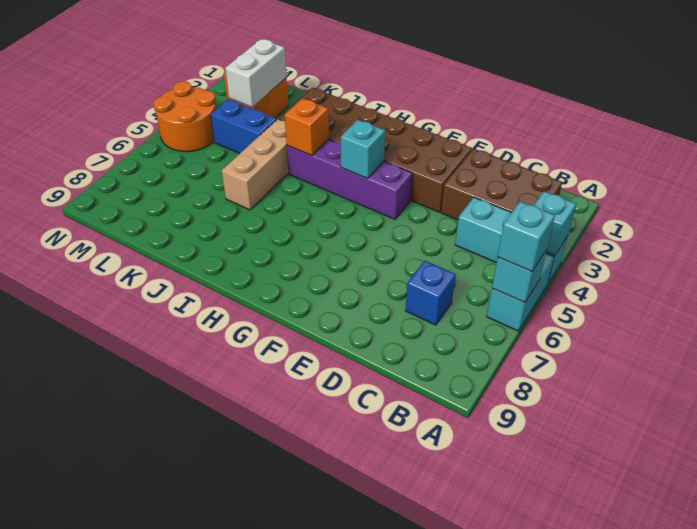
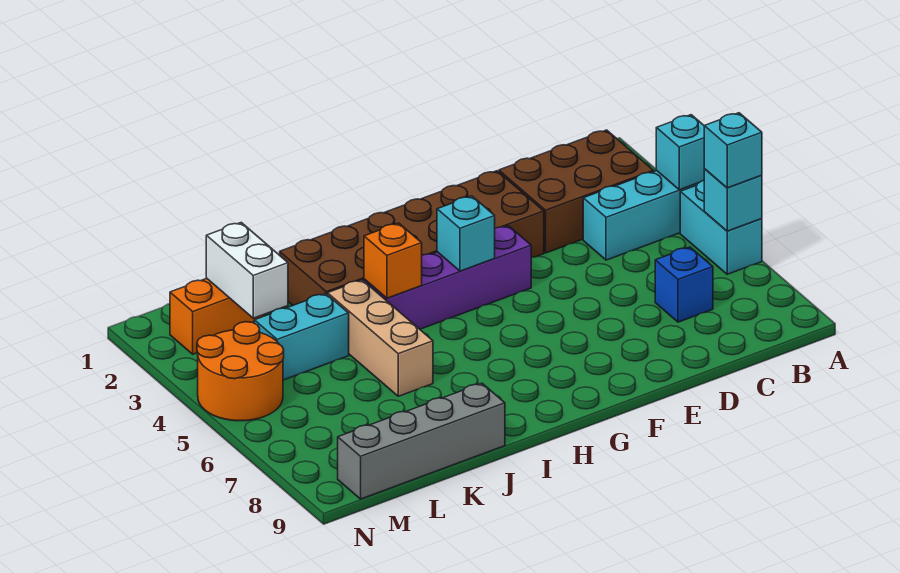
none -> grey brick J9:M9 level 1
blue brick K4:L4 level 1 -> cyan brick K4:L4 level 1

